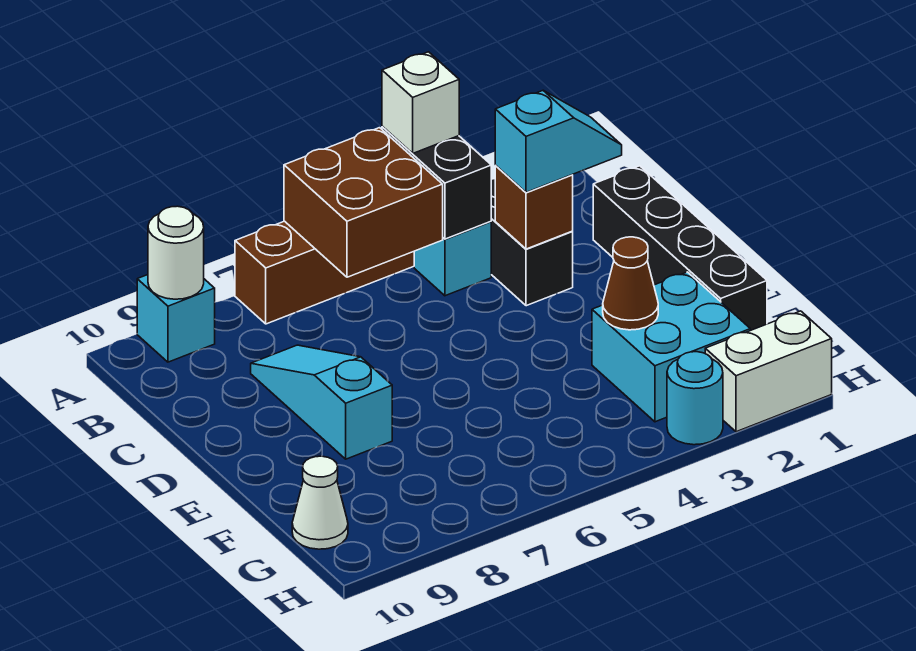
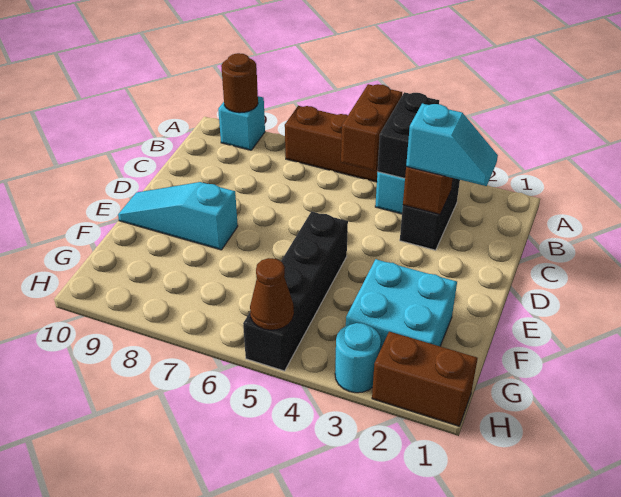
white brick A4 level 3 -> none
brown brick A5:B6 level 2 -> brown brick A5:B5 level 2
white round brick A9 level 2 -> brown round brick A9 level 2
black brick C1:F1 level 1 -> black brick E5:H5 level 1
cyan slope C8:E8 level 1 top E -> cyan slope E8:E10 level 1 top 8
brown cone F3 level 2 -> brown cone H5 level 2
white cone G10 level 1 -> none
white brick H1:H2 level 1 -> brown brick H1:H2 level 1

